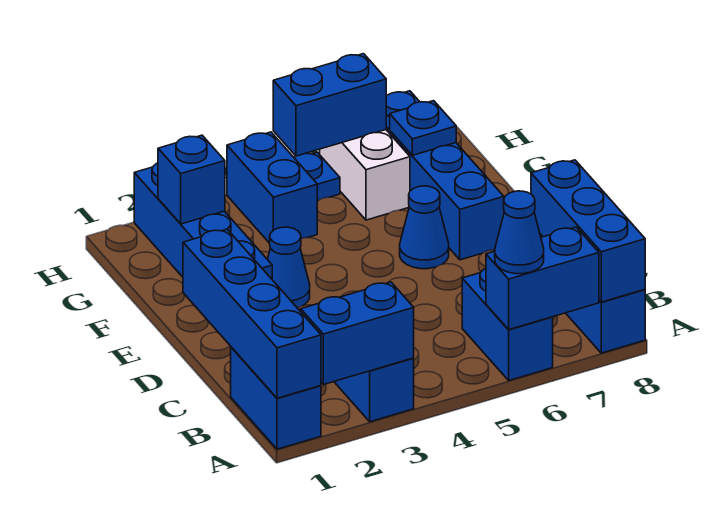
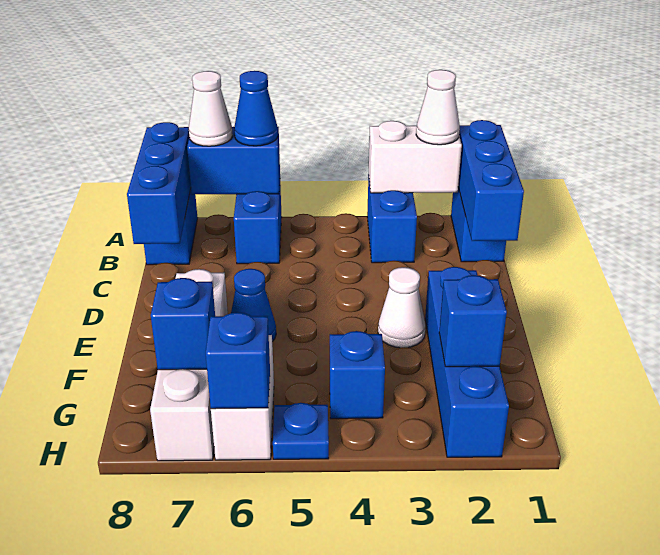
blue brick A1:D1 level 2 -> blue brick A1:C1 level 2
blue brick A2:A3 level 2 -> white brick A2:A3 level 2
none -> white cone A2 level 3
none -> white cone A7 level 3
blue cone E3 level 1 -> white cone E3 level 1
blue brick E7:H7 level 1 -> white brick E7:H7 level 1
blue brick G4:H4 level 1 -> blue brick G4 level 1
blue plate G7 level 2 -> blue brick G7 level 2
blue brick H5:H6 level 2 -> blue brick H6 level 2

